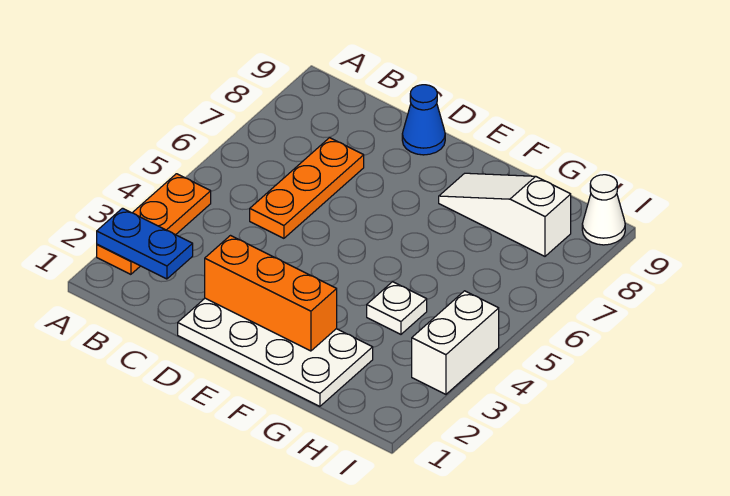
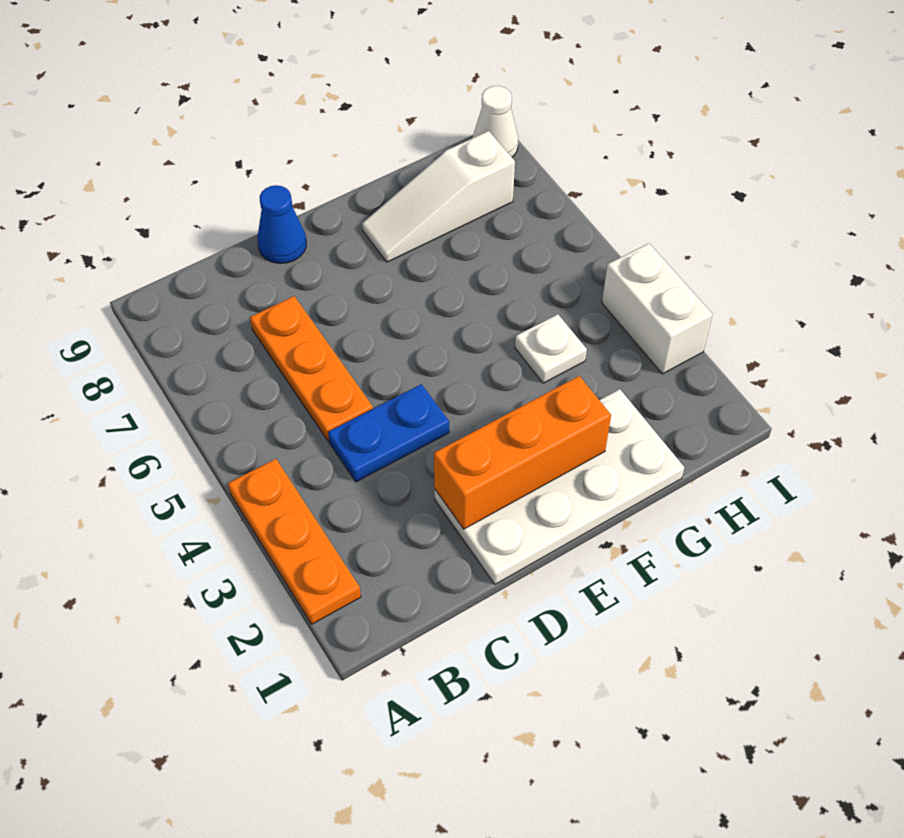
blue plate A2:B2 level 2 -> blue plate C4:D4 level 1

